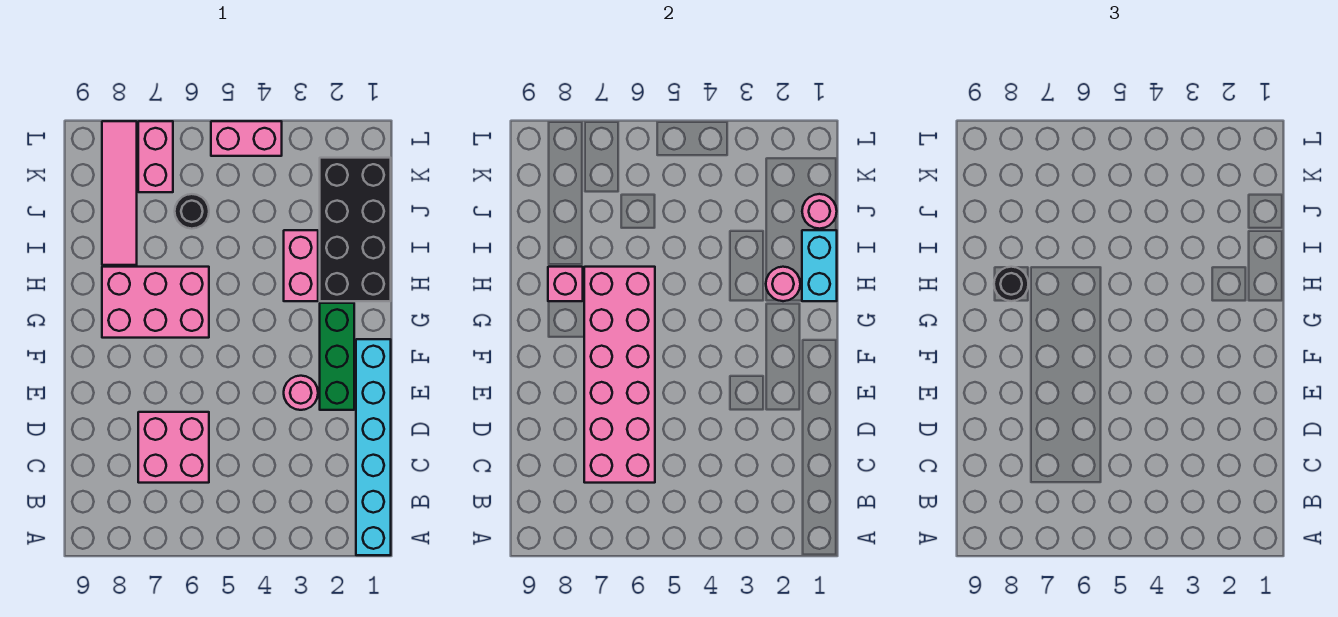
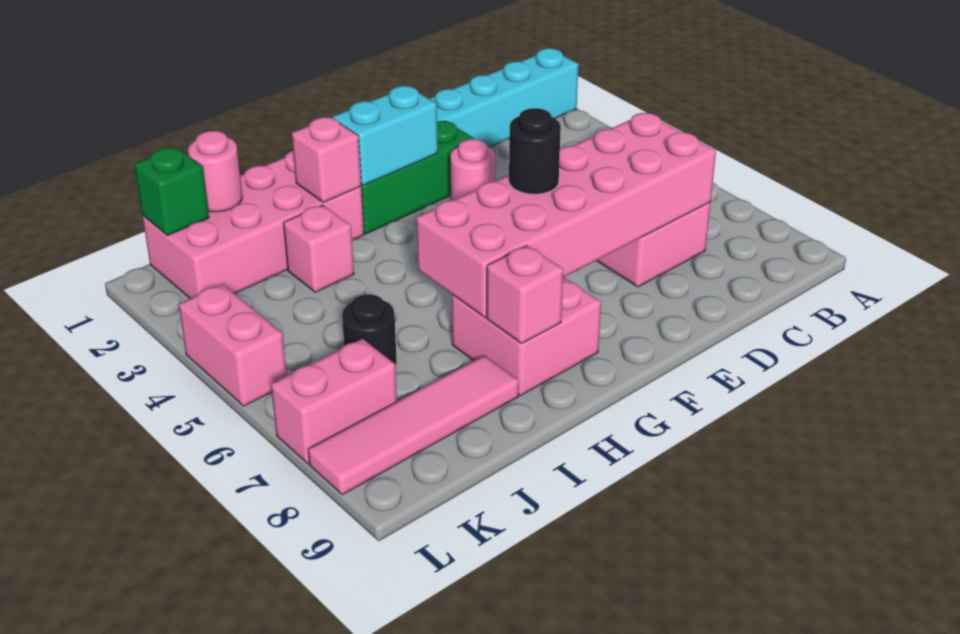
pink brick G6:H8 level 1 -> pink brick G7:H8 level 1
black brick H1:K2 level 1 -> pink brick H1:K2 level 1
cyan brick H1:I1 level 2 -> cyan brick F2:G2 level 2
pink round brick H2 level 2 -> pink brick H2 level 2
pink brick H3:I3 level 1 -> pink brick I3 level 1
black round brick H8 level 3 -> black round brick F6 level 3
none -> green brick K1 level 2

